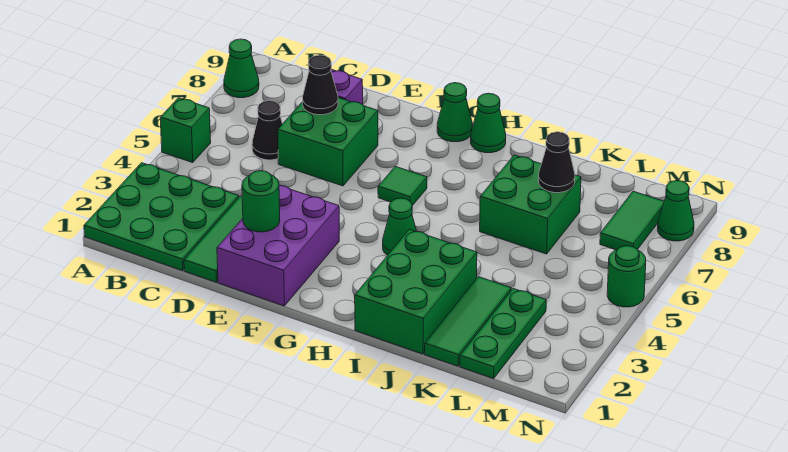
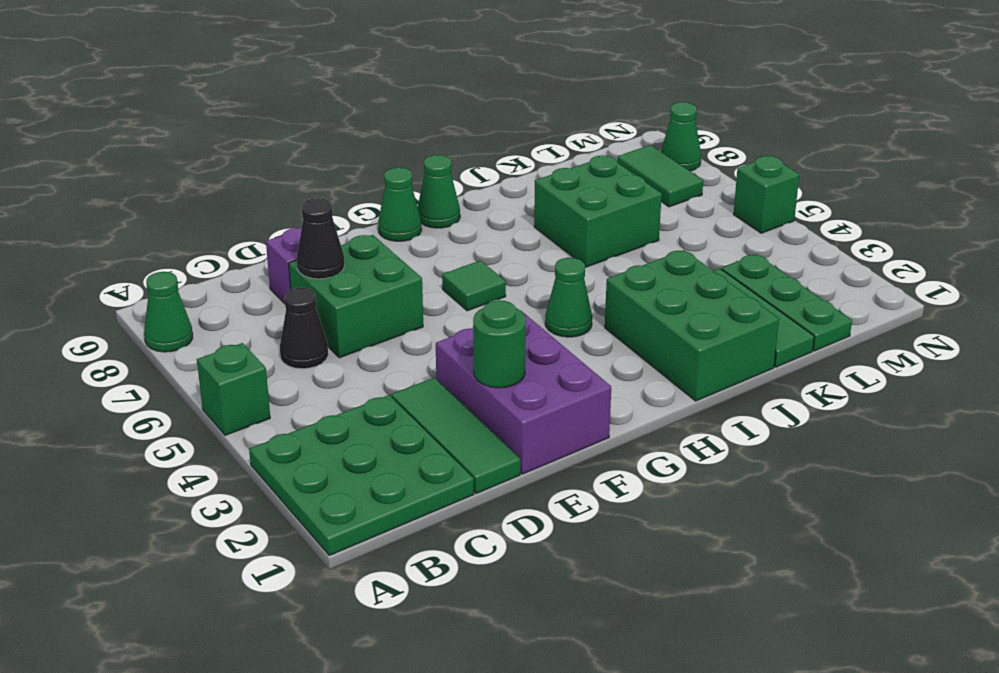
black cone K7 level 2 -> none
green round brick N5 level 1 -> green brick N5 level 1

